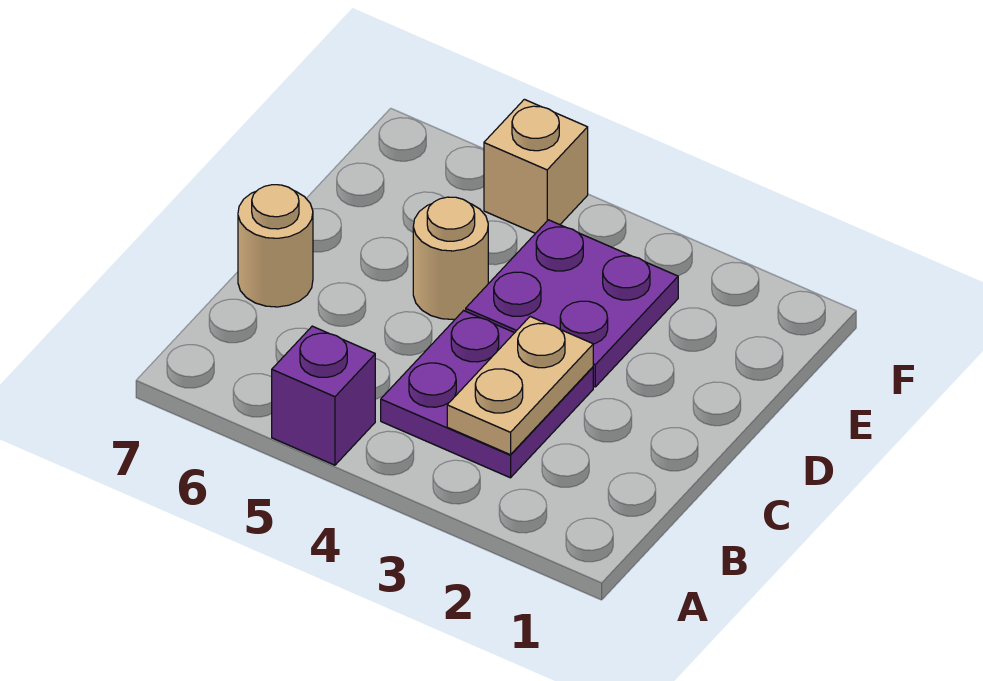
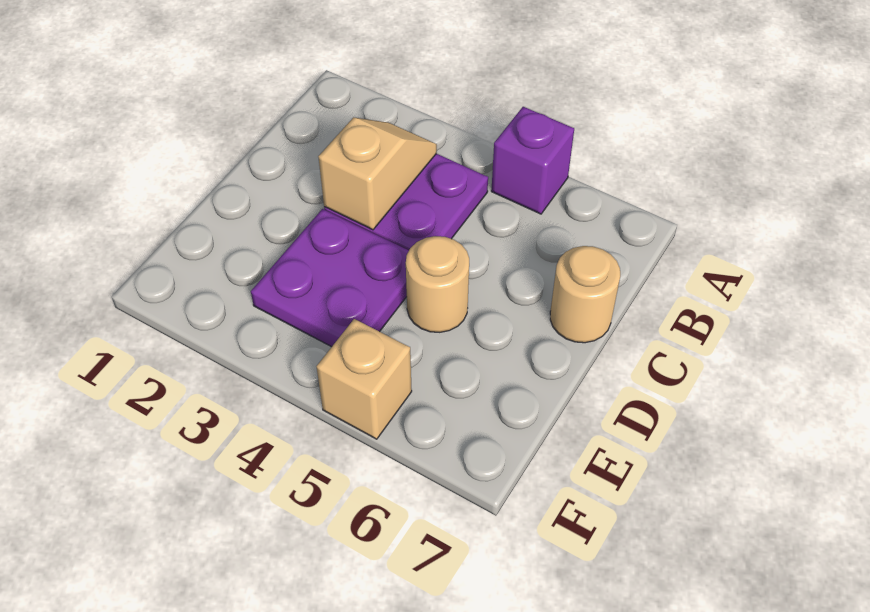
tan plate B3:C3 level 2 -> tan slope B3:C3 level 2 top C

